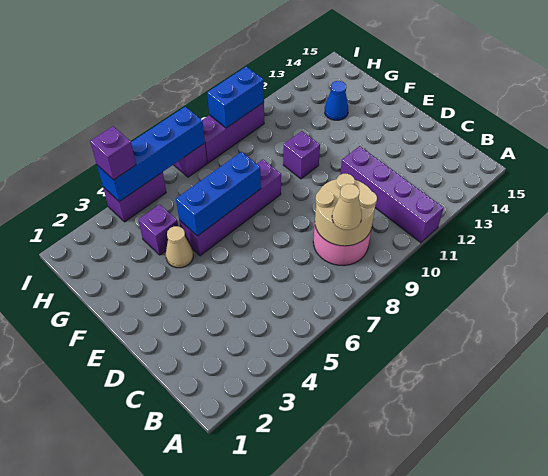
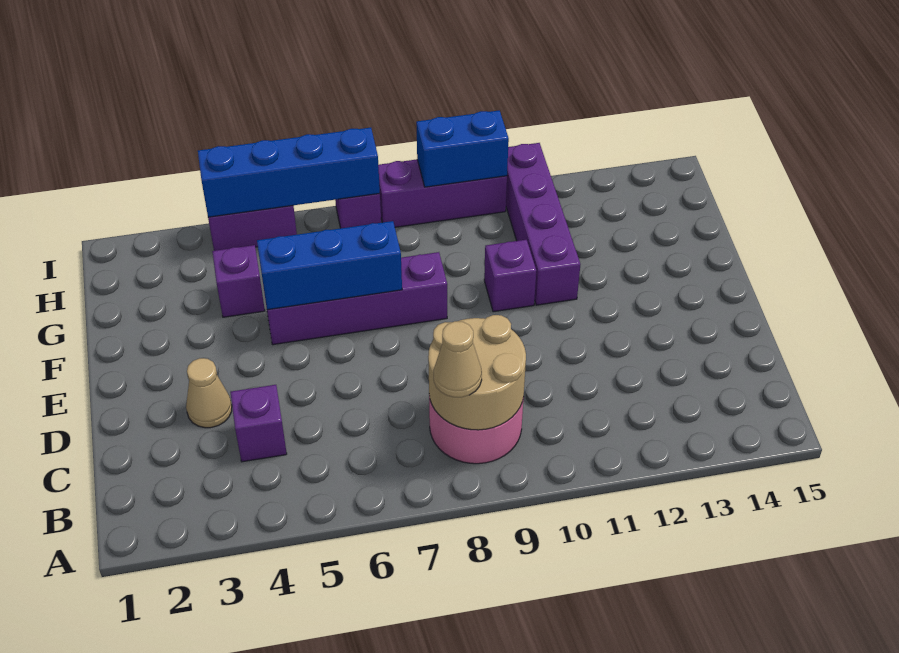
purple brick A11:D11 level 1 -> purple brick F11:I11 level 1
tan cone F4 level 1 -> tan cone D3 level 1
blue cone G13 level 1 -> none
purple brick I4 level 3 -> purple brick C4 level 1

